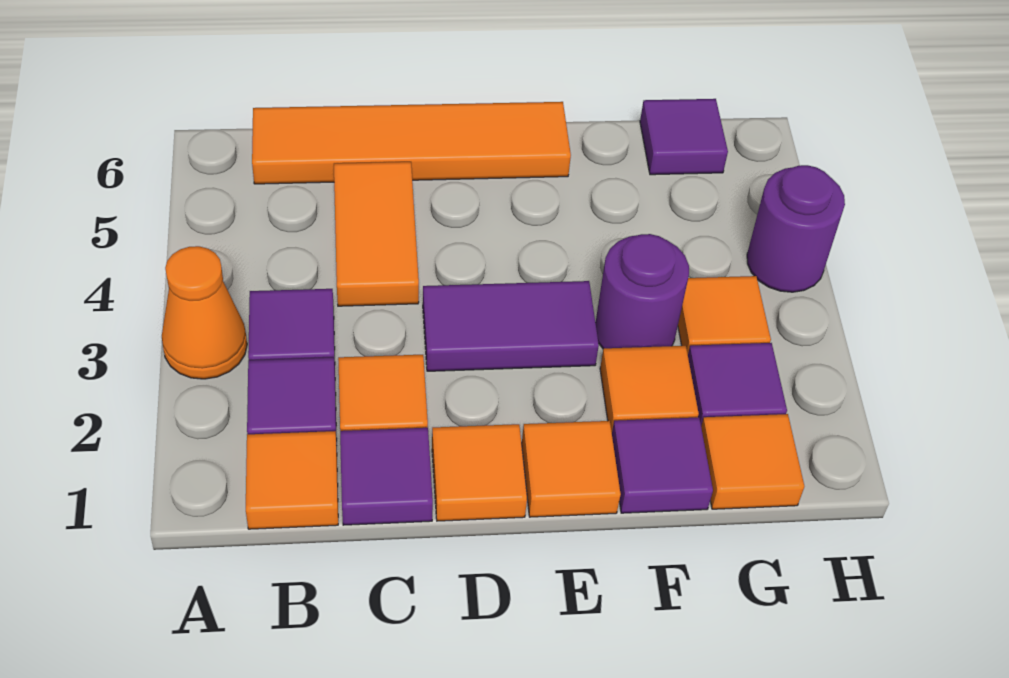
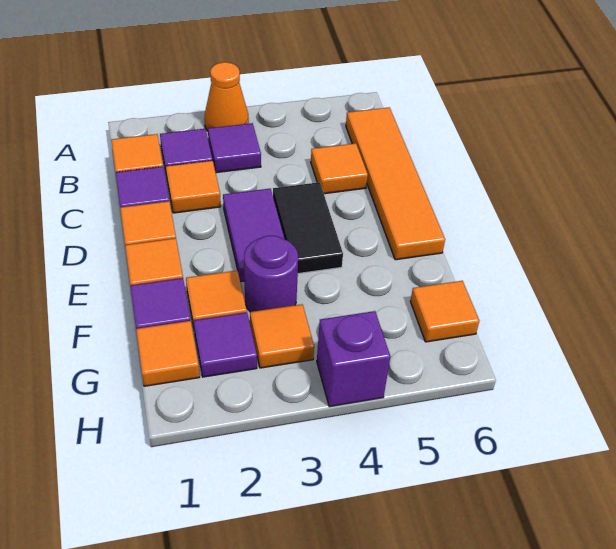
orange tile C4:C5 level 1 -> orange tile C5 level 1
none -> black tile D4:E4 level 1
purple tile G6 level 1 -> orange tile G6 level 1
purple round brick H4 level 1 -> purple brick H4 level 1

